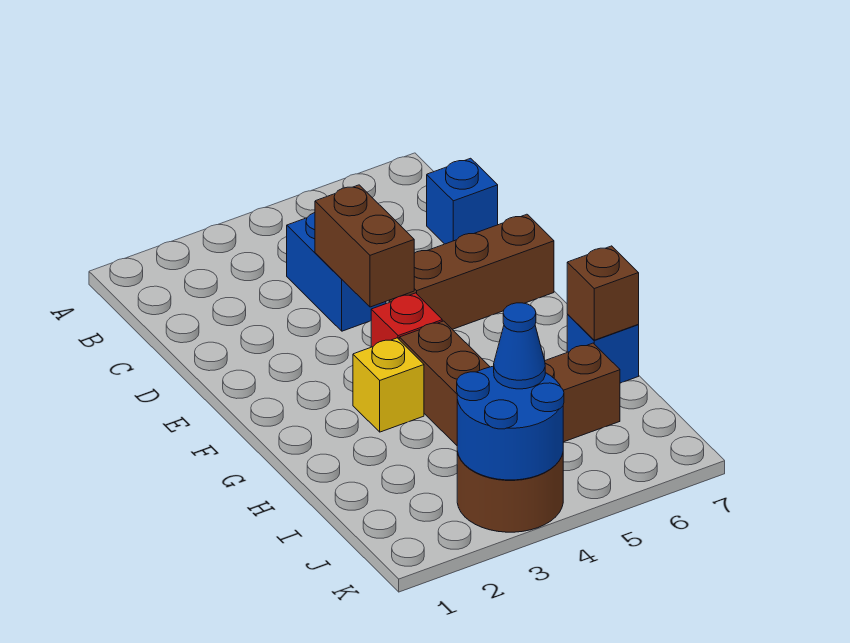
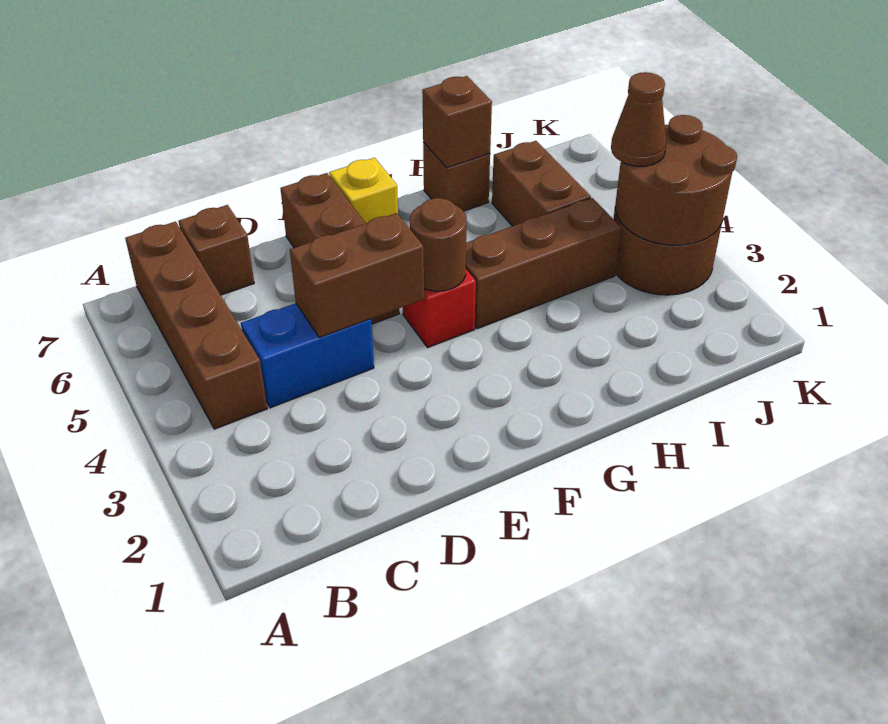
none -> brown brick B4:B7 level 1
blue brick C7 level 1 -> brown brick C7 level 1
none -> brown round brick F4 level 2
yellow brick G3 level 1 -> yellow brick F7 level 1
blue brick H7 level 1 -> brown brick H7 level 1
blue round brick J3:K4 level 2 -> brown round brick J3:K4 level 2
blue cone J4 level 3 -> brown cone J4 level 3

